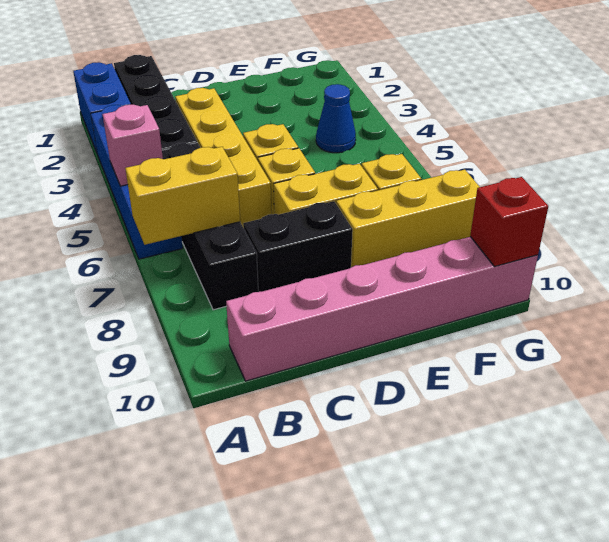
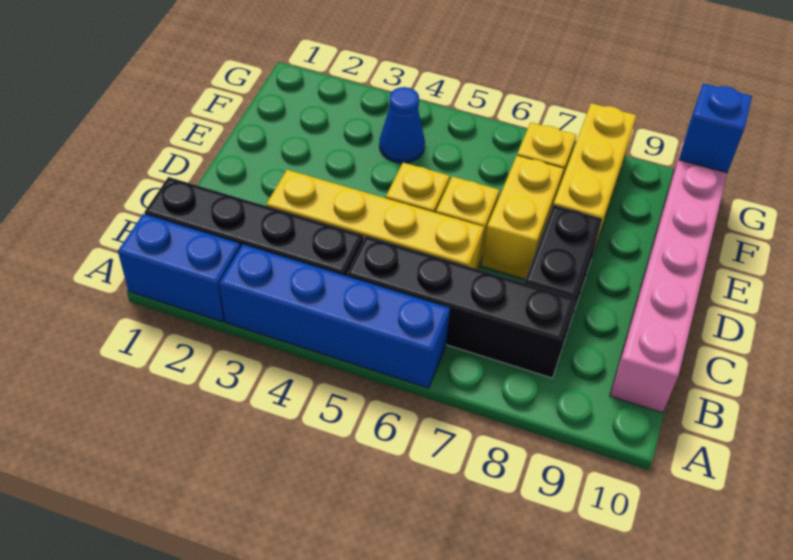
pink brick A5 level 2 -> none
yellow brick A7:B7 level 2 -> none
red brick G10 level 2 -> blue brick G10 level 2

